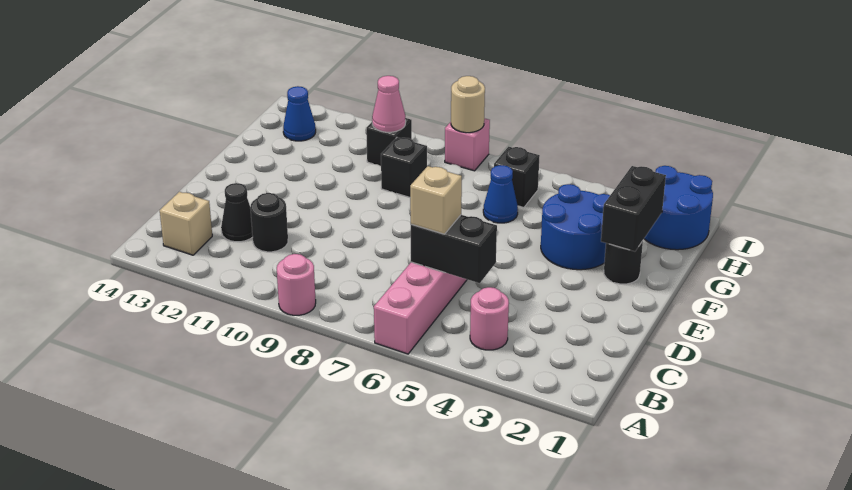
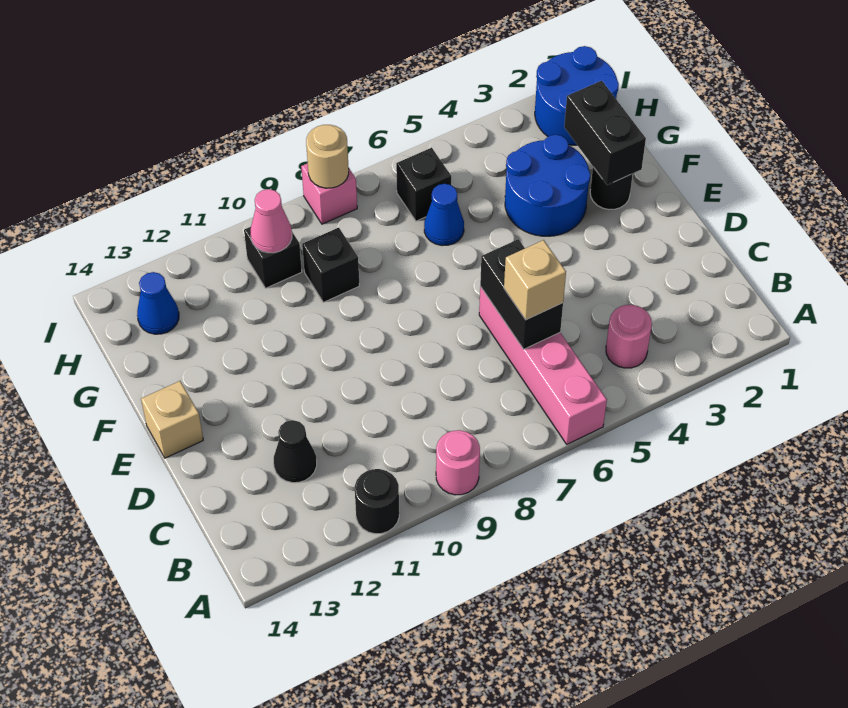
tan brick B13 level 1 -> tan brick E14 level 1
black brick C5:C6 level 2 -> black brick C6:D6 level 2
black round brick C11 level 1 -> black round brick A11 level 1

